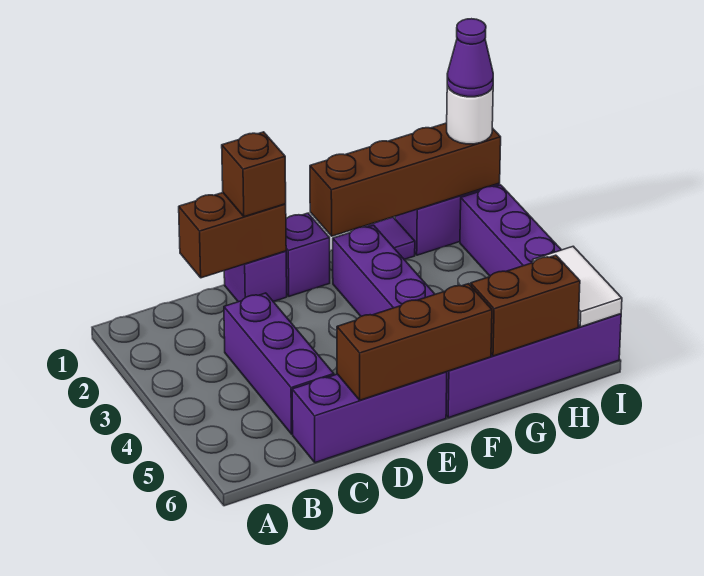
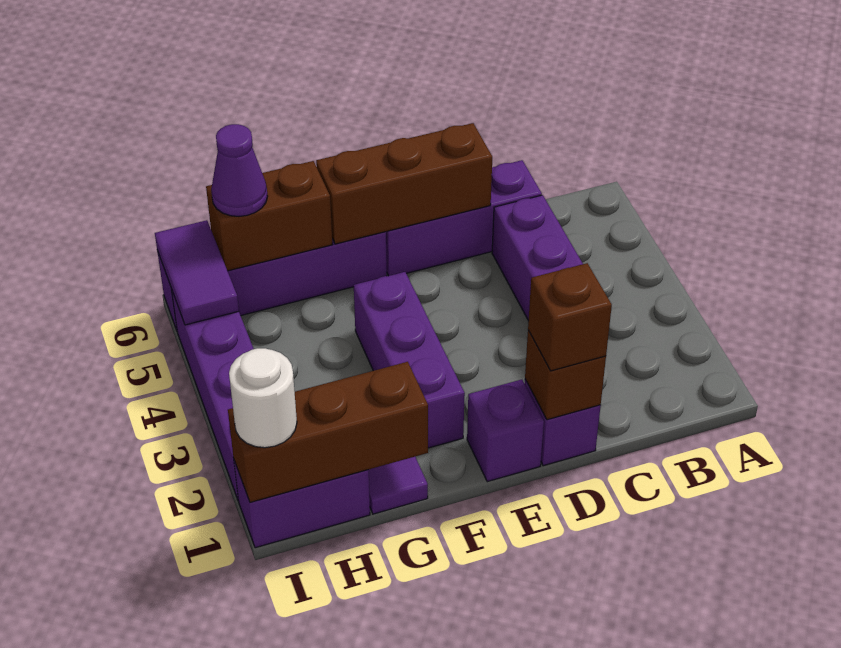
brown brick C1:D1 level 2 -> brown brick D1 level 2
brown brick F1:I1 level 2 -> brown brick G1:I1 level 2
purple cone I1 level 4 -> purple cone H6 level 3
white tile I5:I6 level 2 -> purple tile I5:I6 level 2

